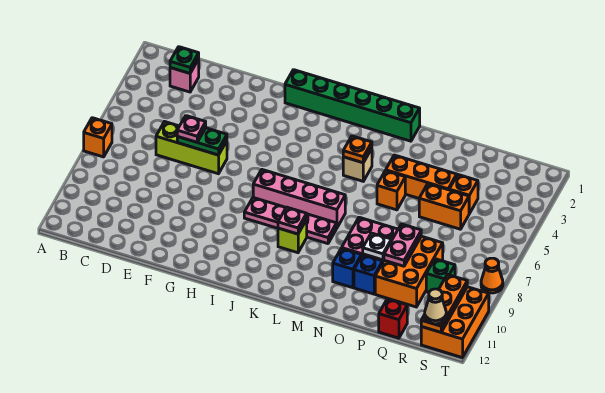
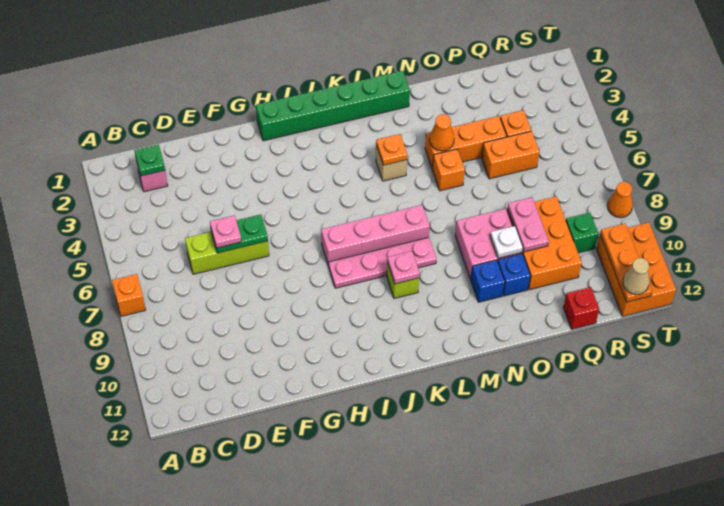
none -> orange cone N4 level 2

